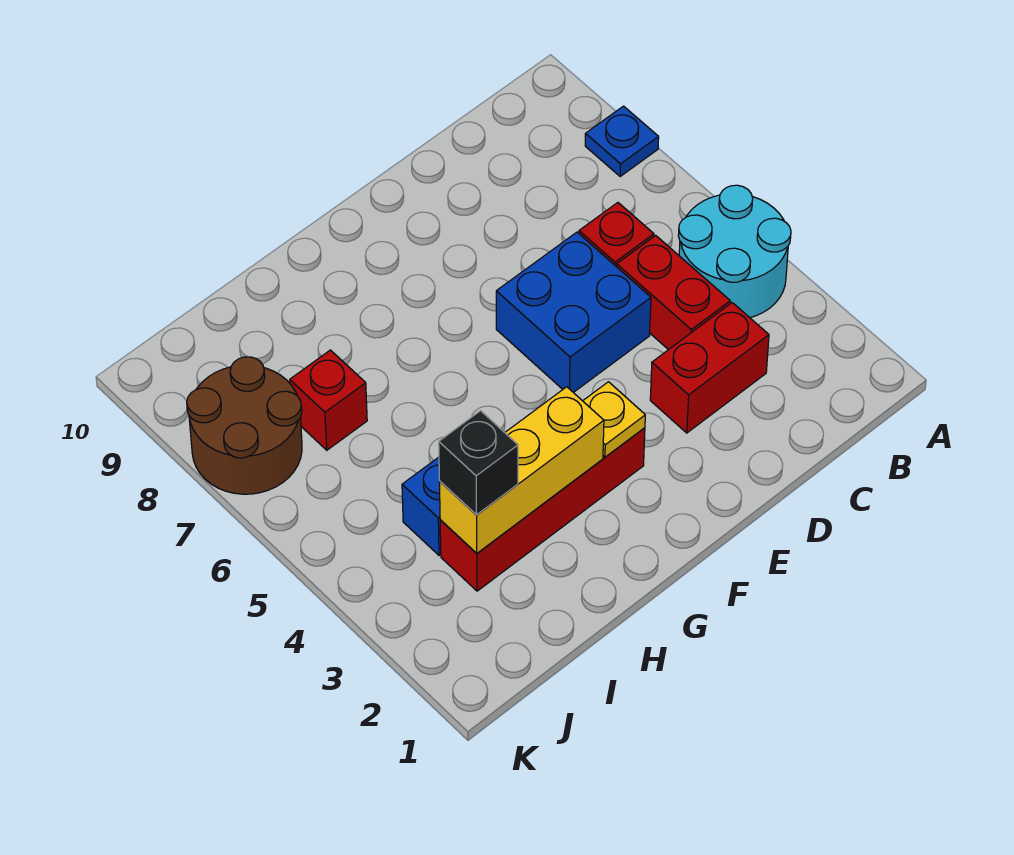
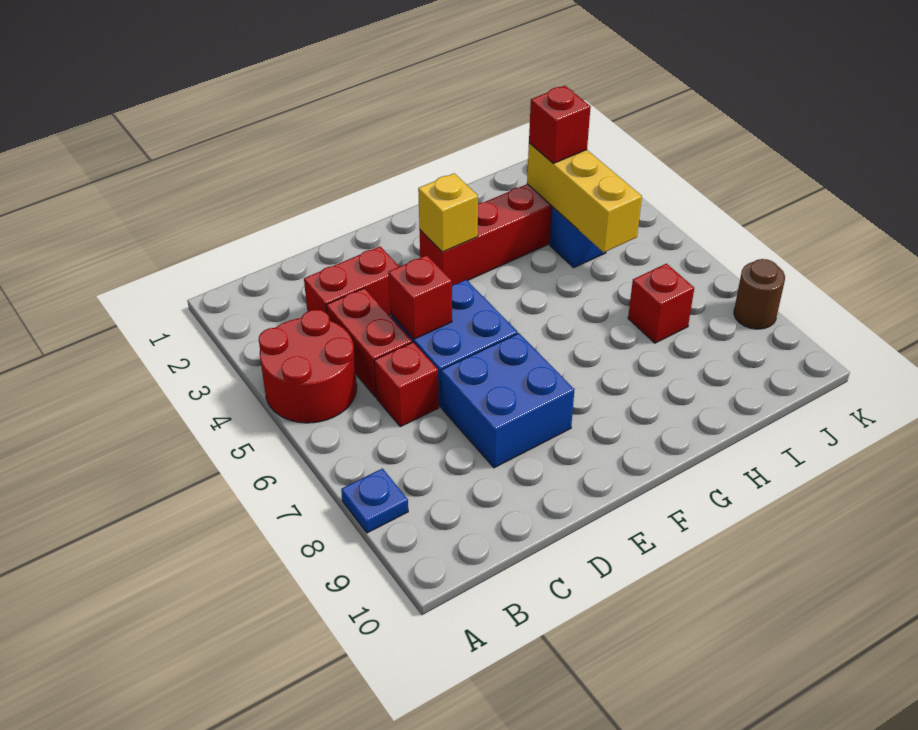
cyan round brick A4:B5 level 1 -> red round brick A4:B5 level 1
none -> red brick D5 level 2
none -> blue brick D7:E8 level 1
yellow plate F3 level 2 -> yellow brick F3 level 2
yellow brick G3:I3 level 2 -> yellow brick I3:I5 level 2
black brick I3 level 3 -> red brick I3 level 3
brown round brick J7:K8 level 1 -> brown round brick K8 level 1

